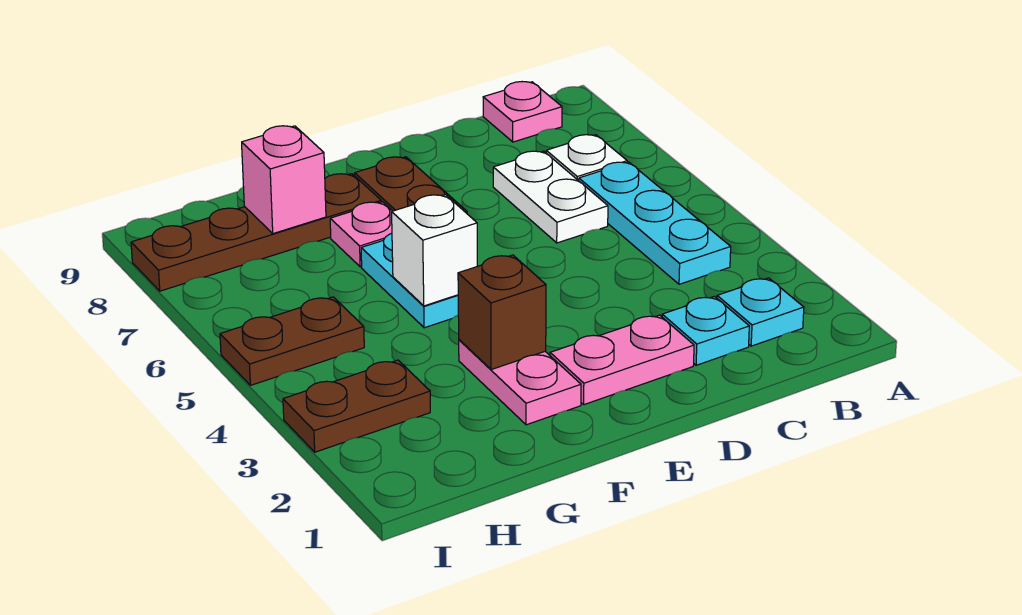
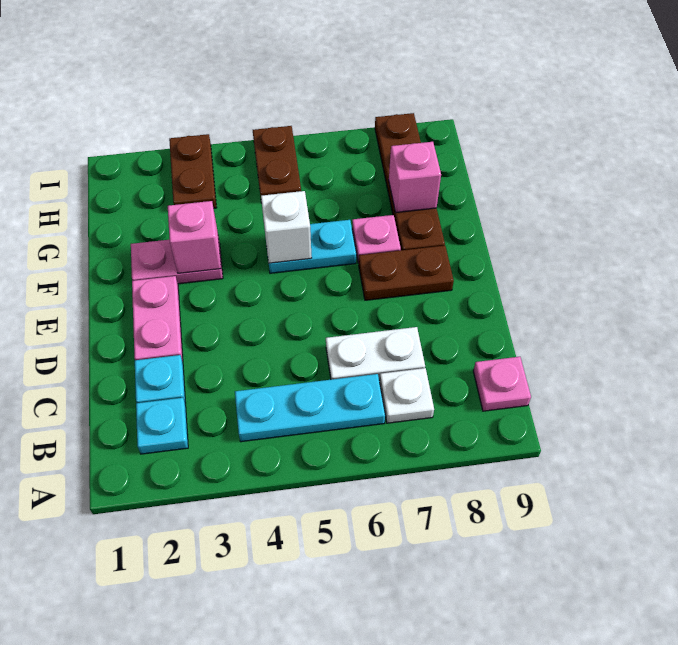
brown brick F3 level 2 -> pink brick F3 level 2

